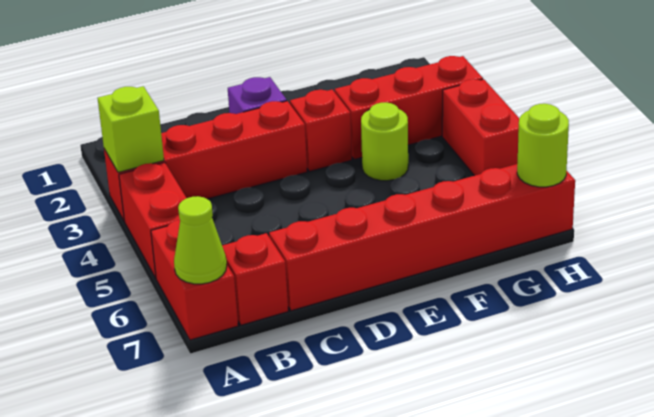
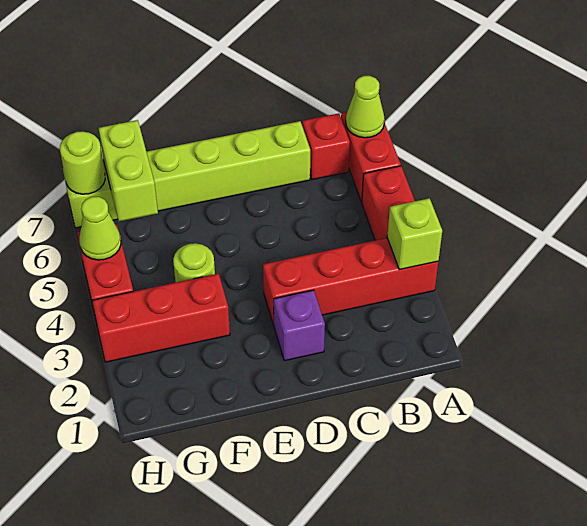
red brick C7:H7 level 1 -> lime brick C7:H7 level 1
red brick E3 level 1 -> none
none -> lime brick G6:G7 level 2
none -> lime cone H5 level 2

